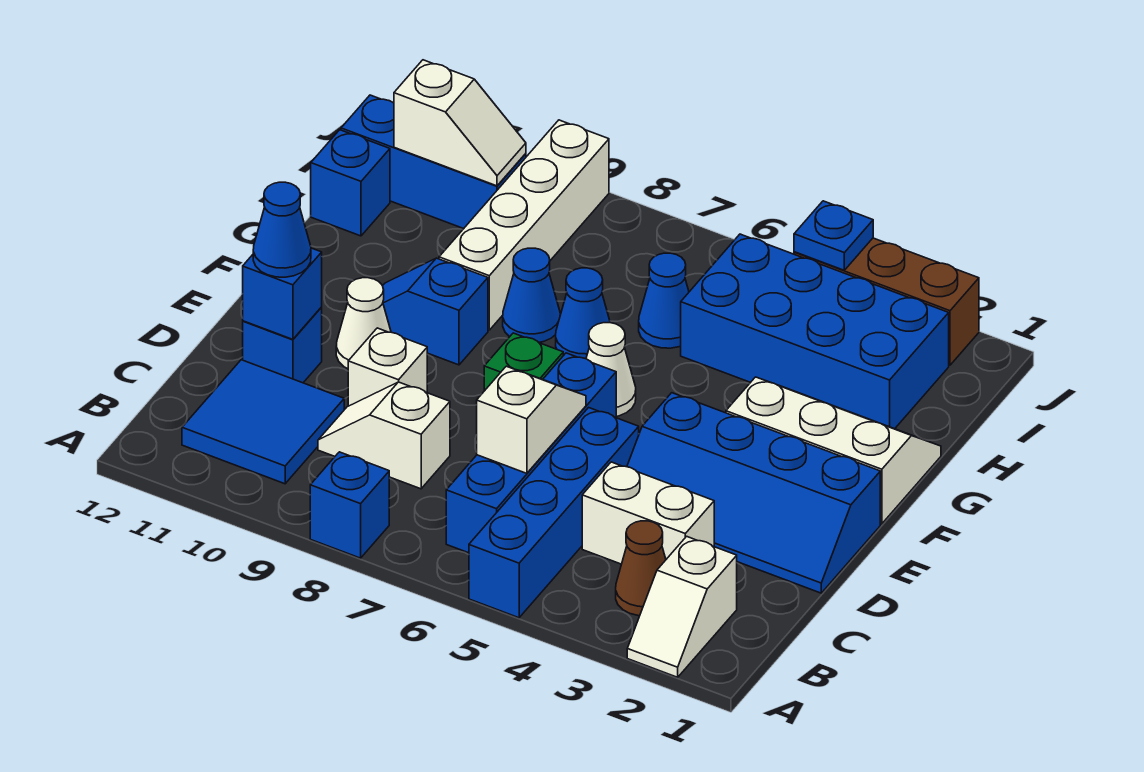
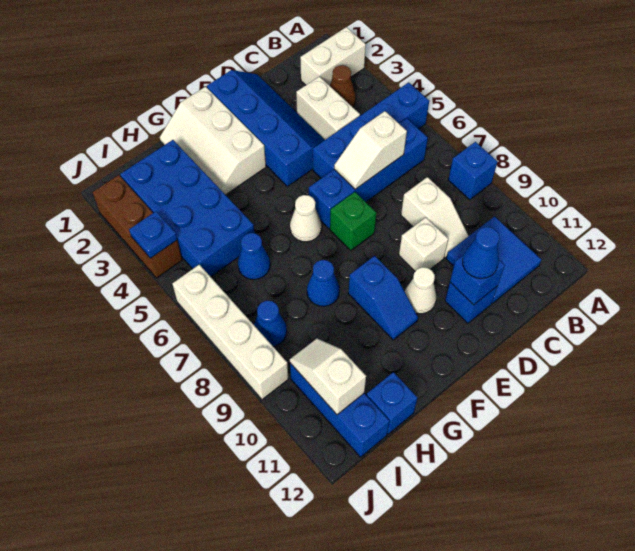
white slope A2:B2 level 1 top B -> white brick A2:B2 level 1
blue cone G7 level 1 -> blue cone I8 level 1
white brick G9:J9 level 1 -> white brick J6:J9 level 1

